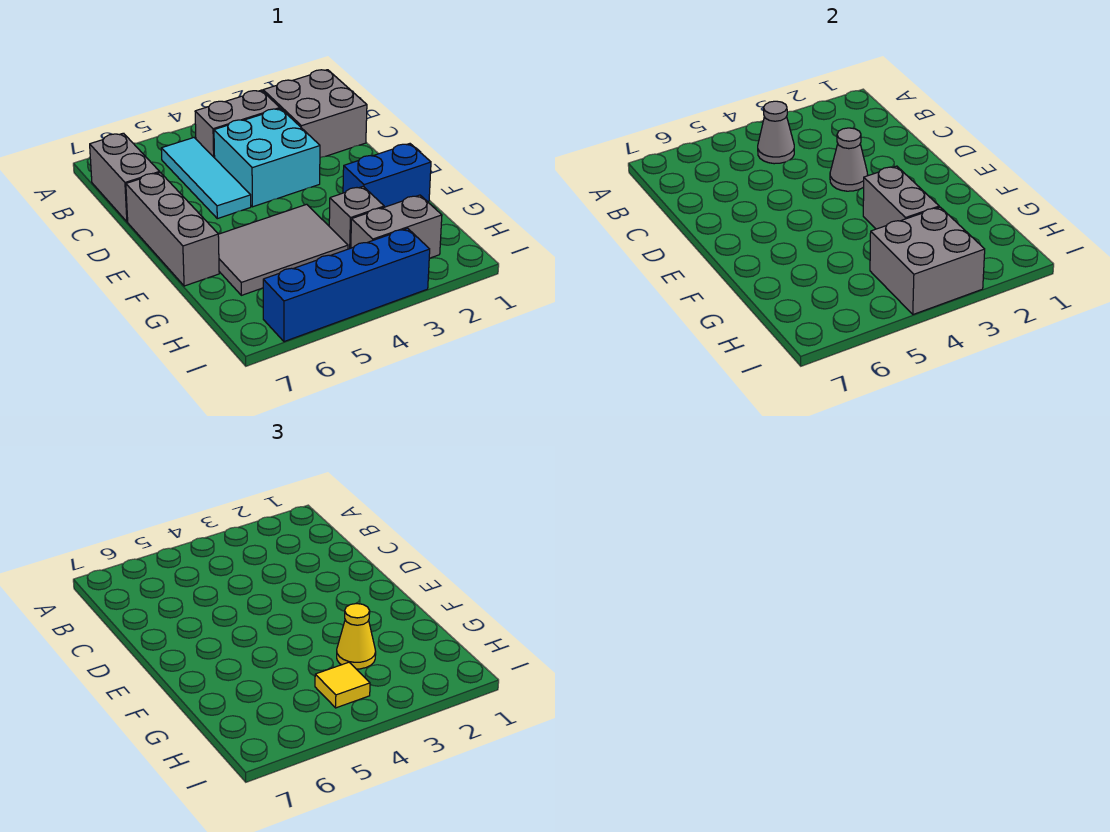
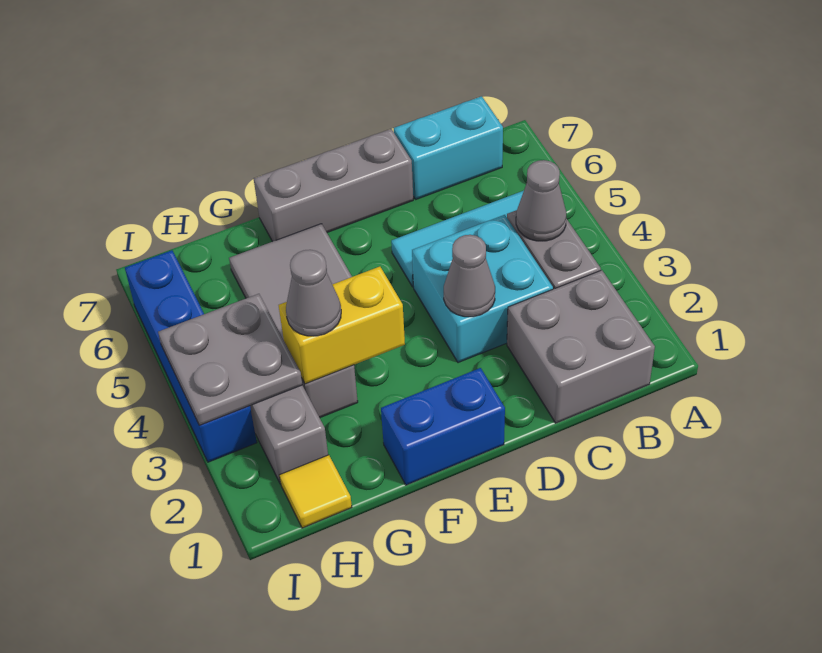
grey brick B7:C7 level 1 -> cyan brick B7:C7 level 1
blue brick F1:F2 level 1 -> blue brick E1:F1 level 1
grey brick F3:G3 level 2 -> yellow brick F3:G3 level 2
yellow cone G3 level 3 -> grey cone G3 level 3
grey brick H3:I4 level 2 -> grey plate H3:I4 level 2
yellow tile H4 level 3 -> yellow tile H1 level 1

